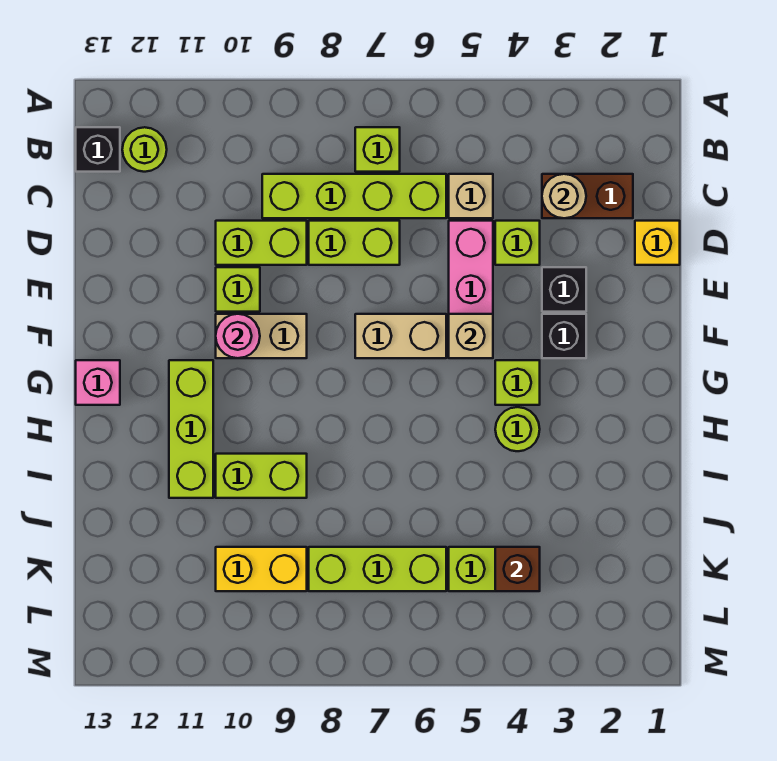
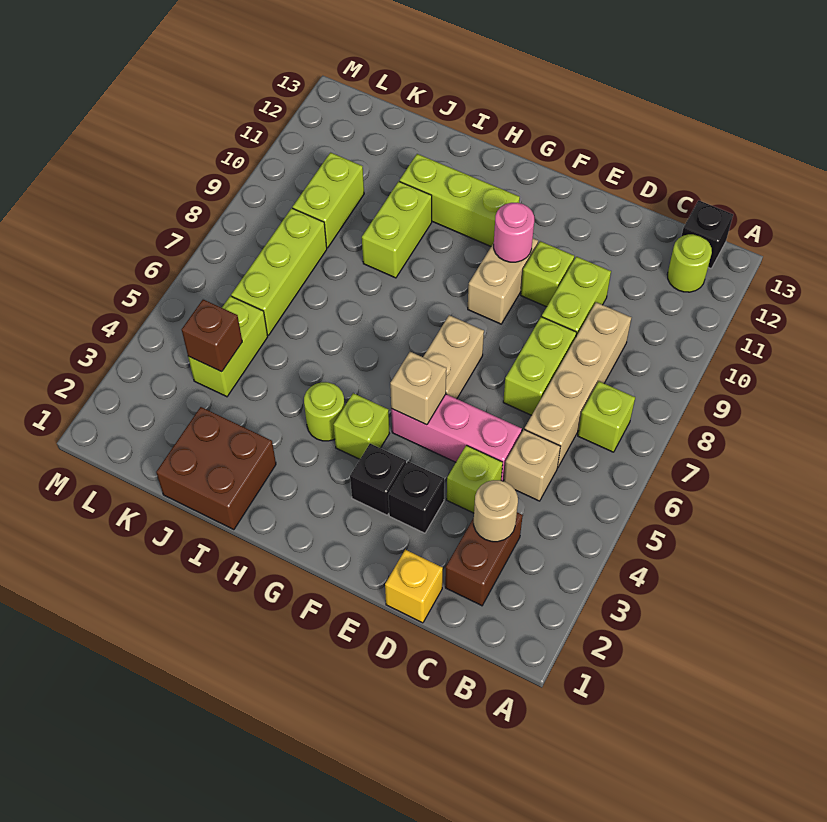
lime brick C6:C9 level 1 -> tan brick C6:C9 level 1
pink brick G13 level 1 -> none
none -> brown brick I1:J2 level 1
yellow brick K9:K10 level 1 -> lime brick K9:K10 level 1

